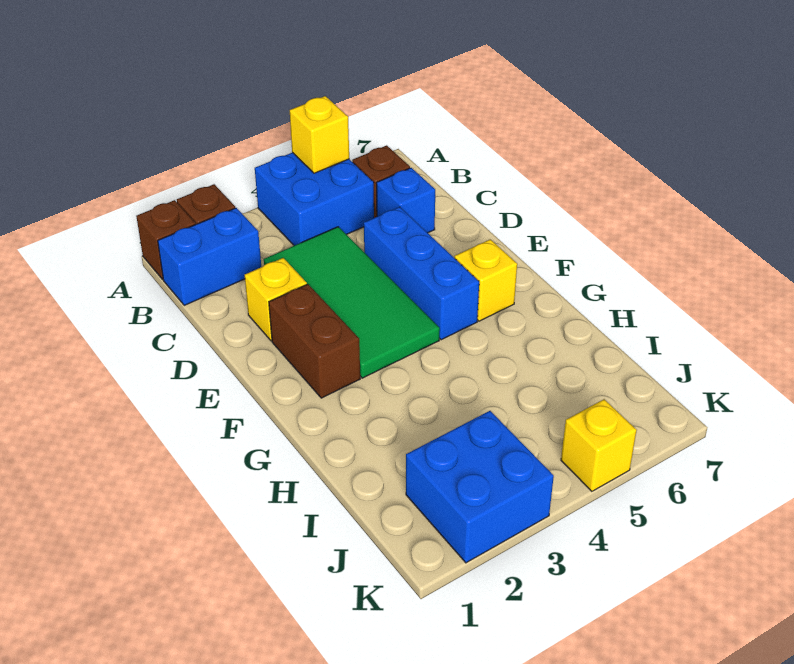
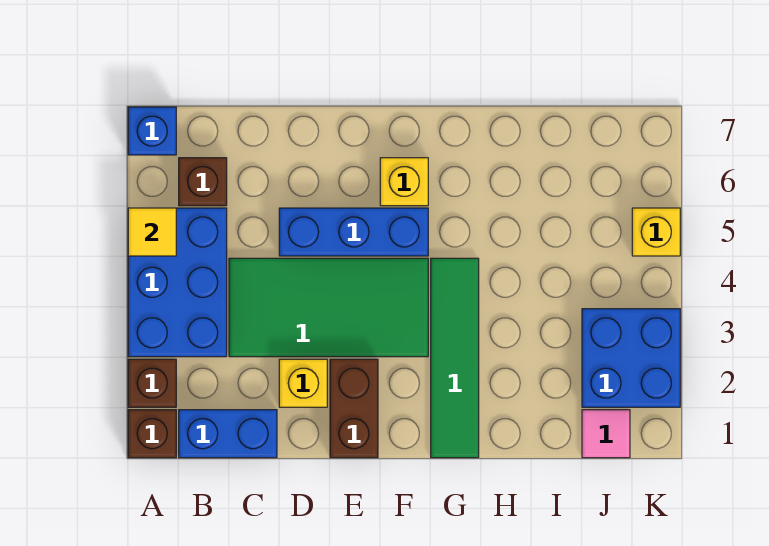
blue brick A4:B5 level 1 -> blue brick A3:B5 level 1
yellow brick A5 level 2 -> yellow tile A5 level 2
blue brick B1:B2 level 1 -> blue brick B1:C1 level 1
blue brick C6 level 1 -> blue brick A7 level 1
brown brick E2:F2 level 1 -> brown brick E1:E2 level 1
none -> green tile G1:G4 level 1
none -> pink tile J1 level 1

